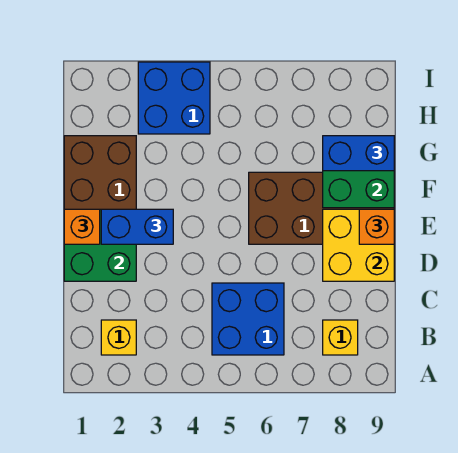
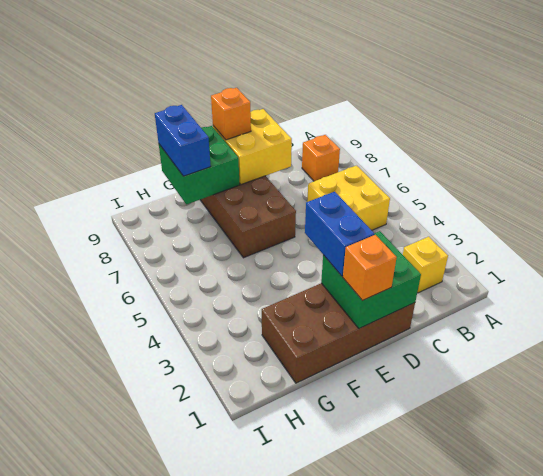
blue brick B5:C6 level 1 -> yellow brick B5:C6 level 1
yellow brick B8 level 1 -> orange brick B8 level 1
blue brick H3:I4 level 1 -> none

